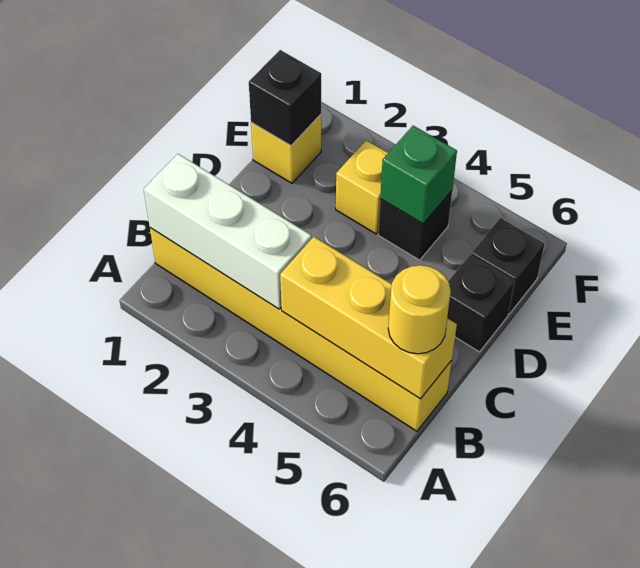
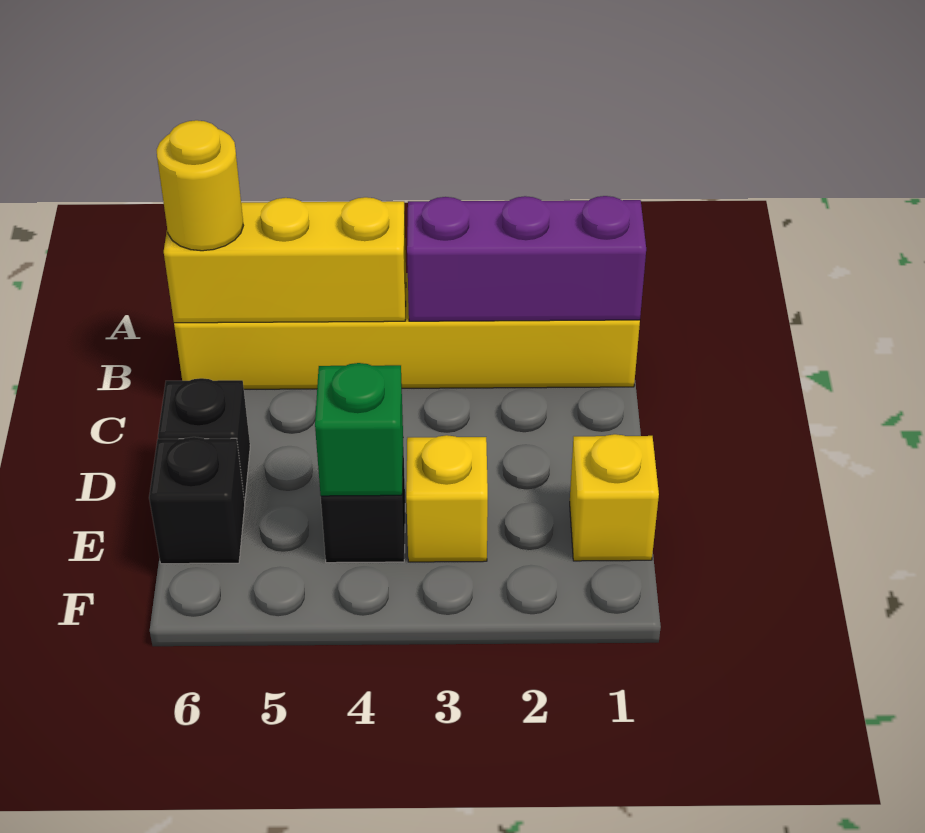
white brick B1:B3 level 2 -> purple brick B1:B3 level 2
black brick E1 level 2 -> none

